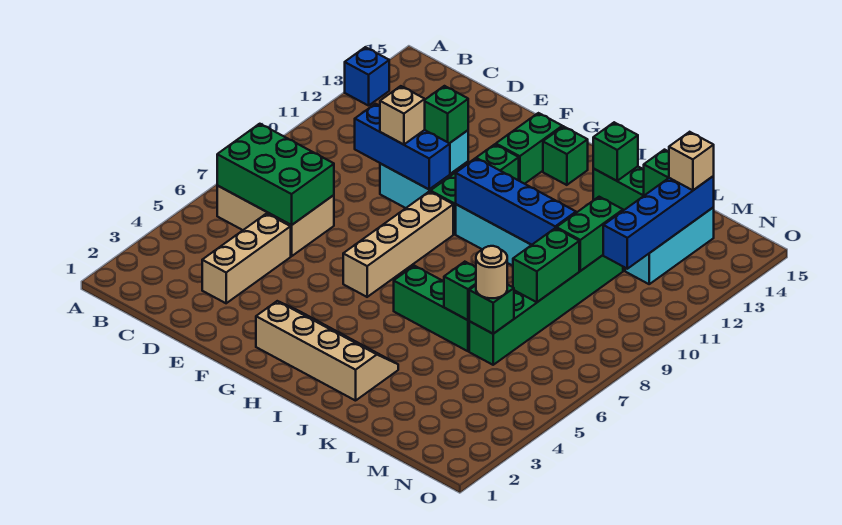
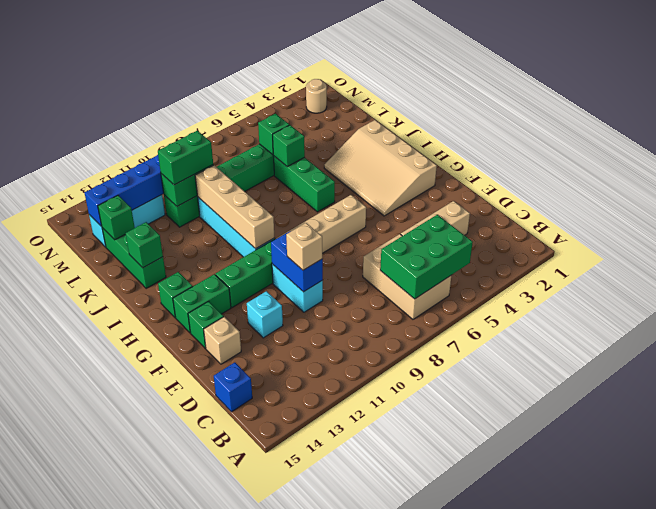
blue brick A13 level 1 -> blue brick C15 level 1
green brick B6:D7 level 2 -> green brick B5:C7 level 2
blue brick D10:F10 level 2 -> blue brick E10:F10 level 2
green brick E12 level 2 -> green brick F14 level 1
tan slope G2:J3 level 1 top 2 -> tan slope G2:J4 level 1 top 2
blue brick H10:K10 level 2 -> tan brick H10:K10 level 2
tan round brick L6 level 3 -> tan round brick N2 level 1
green brick L8:L9 level 2 -> green brick L10:L11 level 3
tan brick M14 level 3 -> tan brick E14 level 1

